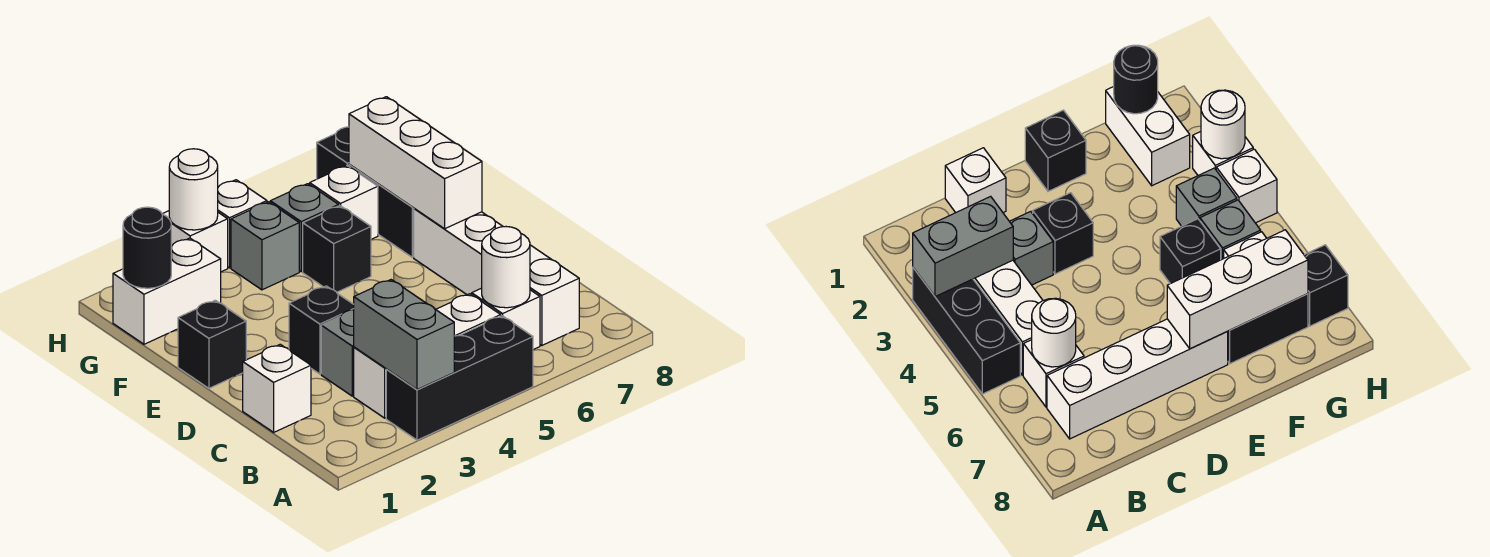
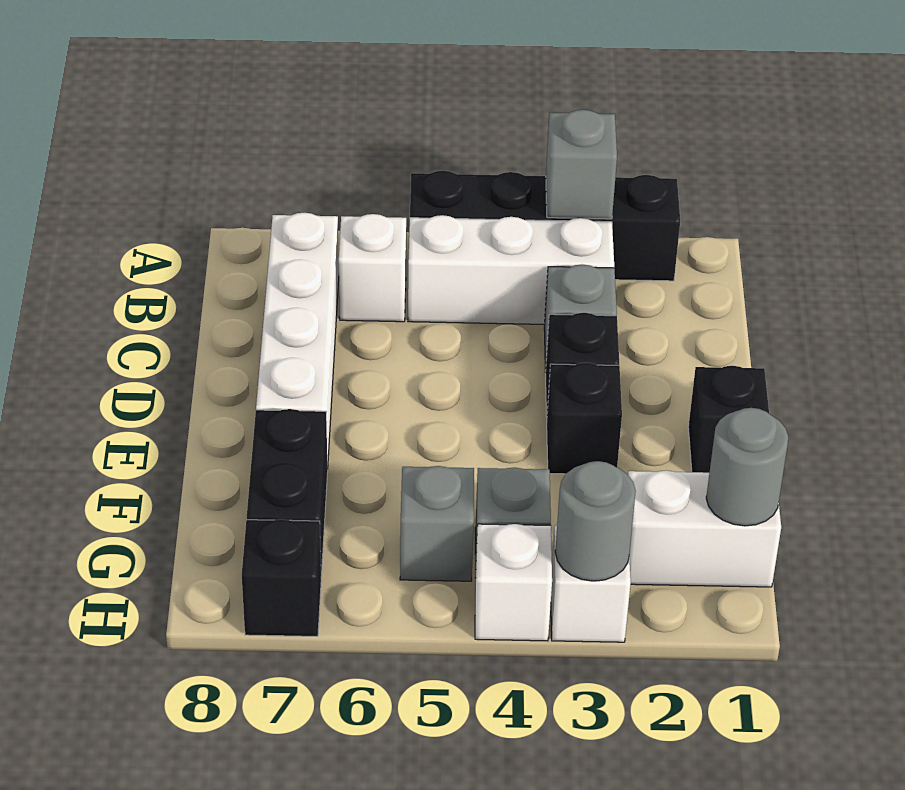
black brick A3:A5 level 1 -> black brick A2:A5 level 1
grey brick A3:B3 level 2 -> grey brick A3 level 2
white round brick B6 level 2 -> none
white brick C1 level 1 -> none
white brick E7:G7 level 2 -> none
black brick F5 level 1 -> black brick E3 level 1
black round brick G1 level 2 -> grey round brick G1 level 2
white brick G6 level 1 -> none
white round brick H3 level 2 -> grey round brick H3 level 2

